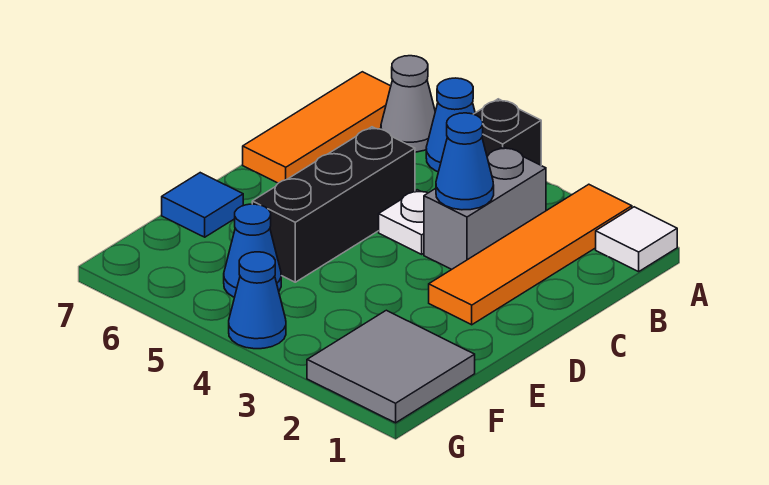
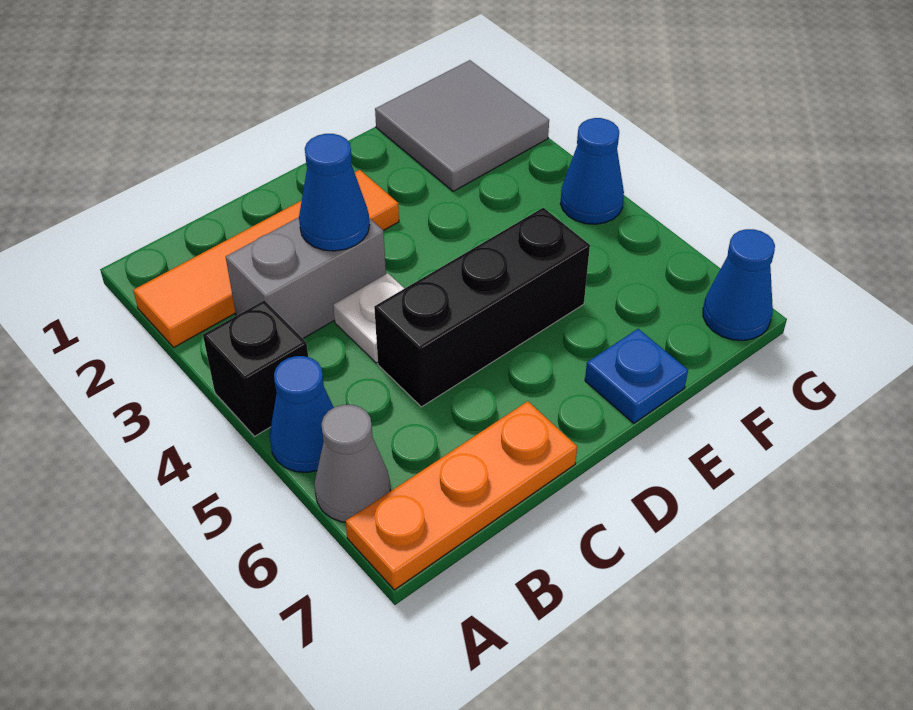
white tile A1 level 1 -> none
orange tile A7:C7 level 1 -> orange plate A7:C7 level 1
blue tile E7 level 1 -> blue plate E7 level 1
blue cone F5 level 1 -> blue cone G7 level 1

